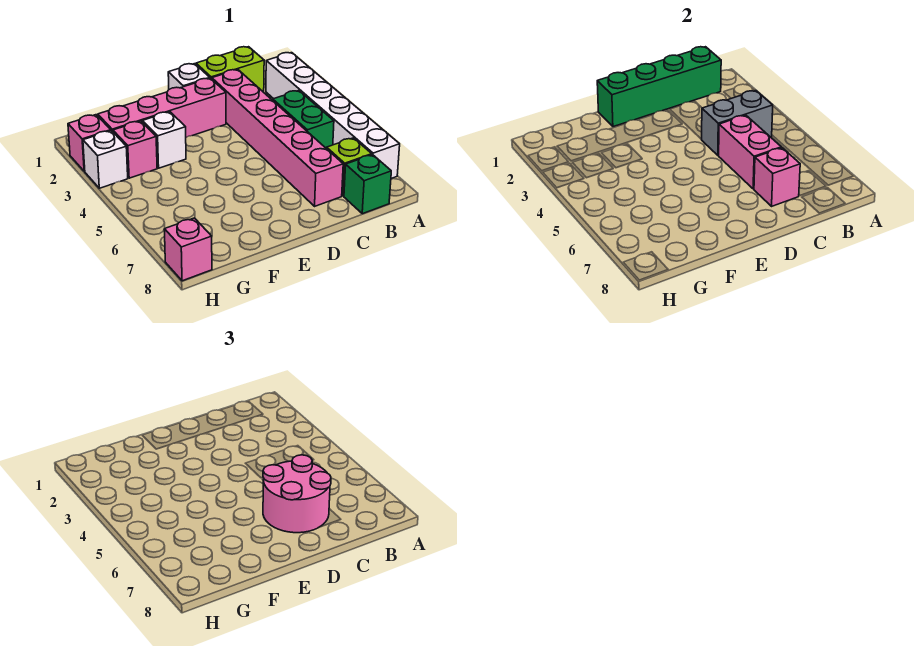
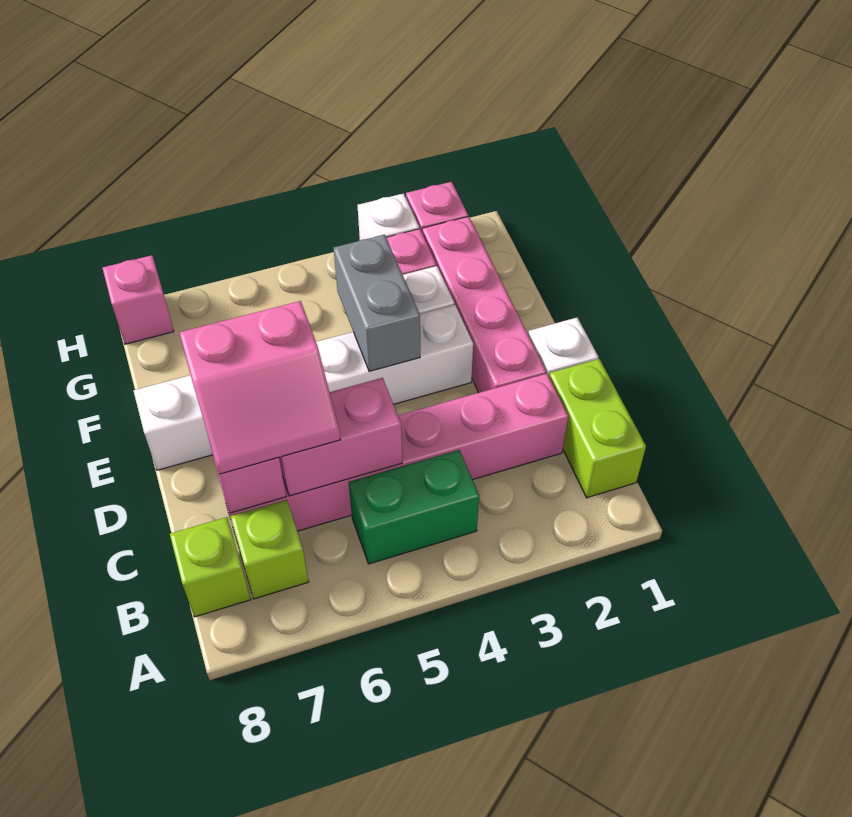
white brick A2:A7 level 1 -> white brick E3:E8 level 1
green brick B1:E1 level 2 -> none
grey brick B4:C4 level 2 -> grey brick E4:F4 level 2
green brick B8 level 1 -> lime brick B8 level 1
pink round brick C6:D7 level 3 -> pink slope C6:D7 level 3 top D

